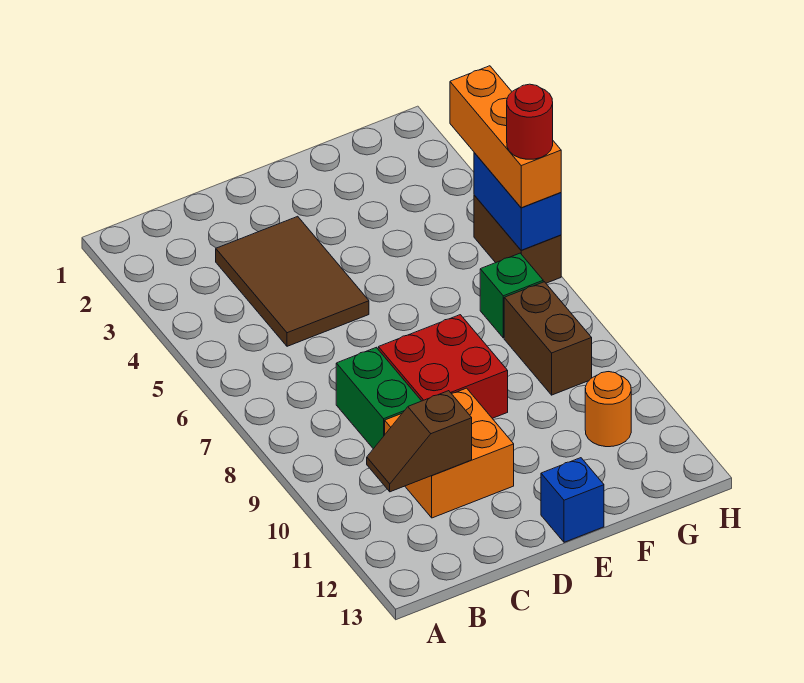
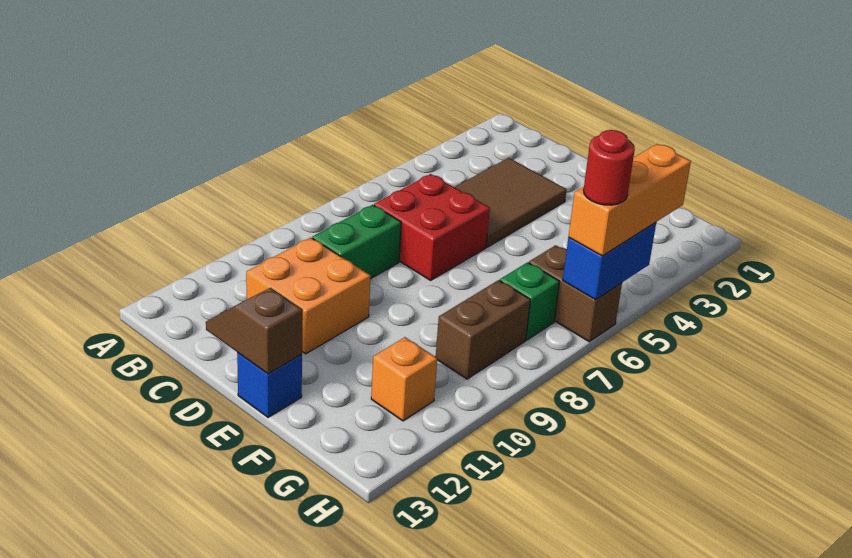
brown slope B11:C11 level 2 top C -> brown slope D13:E13 level 2 top E
red brick D8:E9 level 1 -> red brick C6:D7 level 1
orange round brick G11 level 1 -> orange brick G11 level 1
brown brick H5:H6 level 1 -> brown brick G6:H6 level 1

